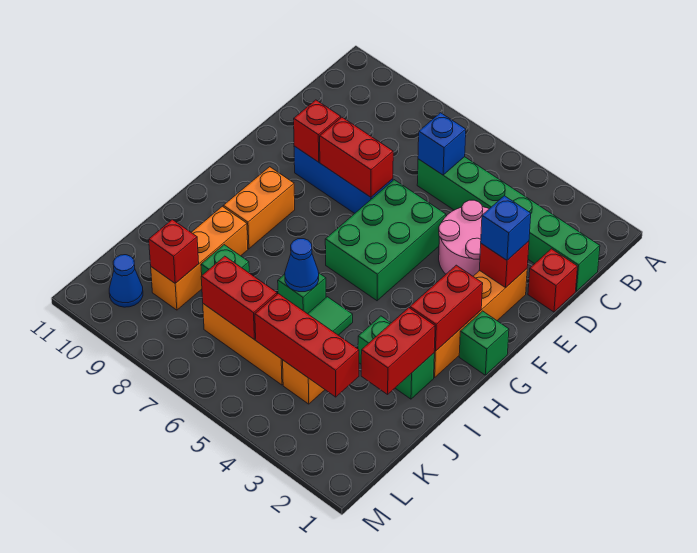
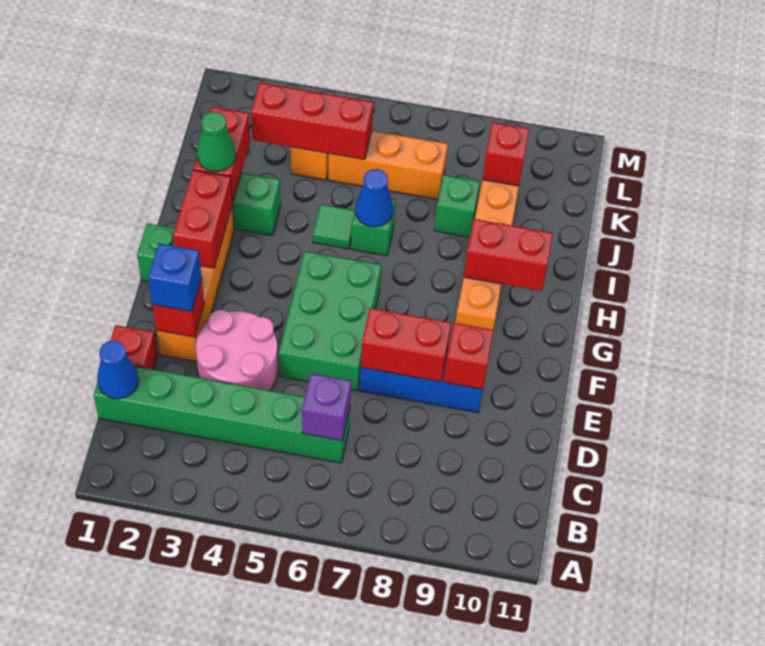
blue brick C6 level 2 -> purple brick C6 level 2
none -> green cone I2 level 3
red brick K6:K7 level 2 -> red brick H9:H10 level 2
blue cone L10 level 1 -> blue cone C1 level 2

